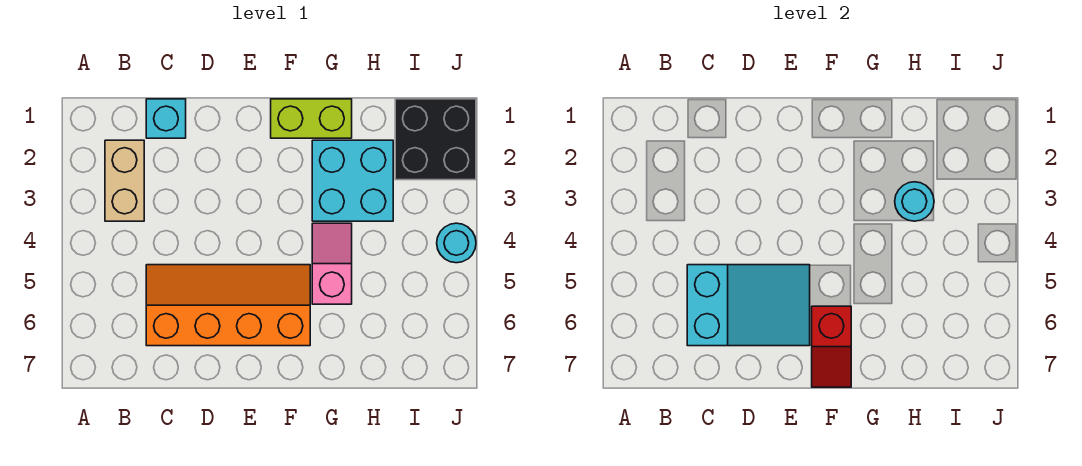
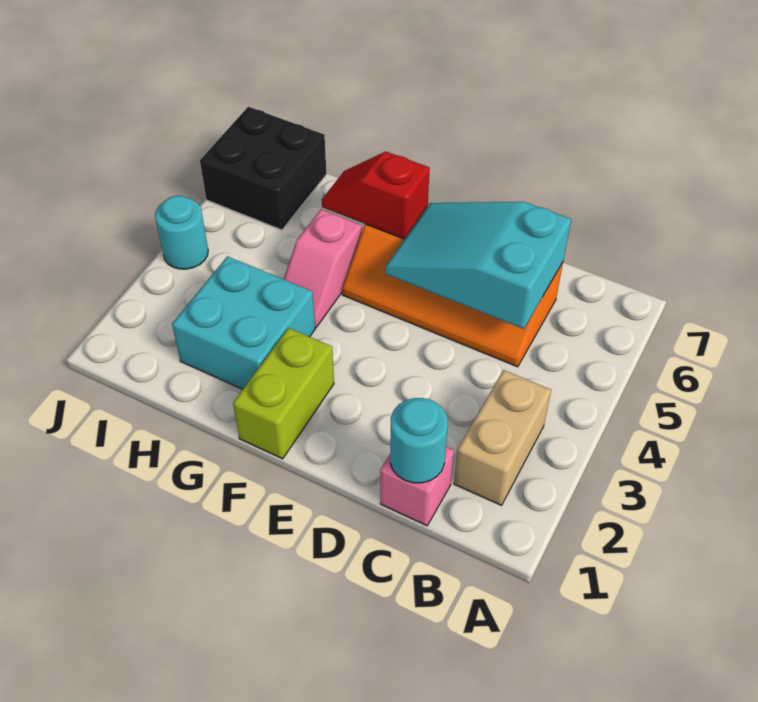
cyan brick C1 level 1 -> pink brick C1 level 1
lime brick F1:G1 level 1 -> lime brick F1:F2 level 1
red slope F6:F7 level 2 top 6 -> red slope F6:G6 level 2 top F
cyan round brick H3 level 2 -> cyan round brick C1 level 2
black brick I1:J2 level 1 -> black brick I6:J7 level 1

